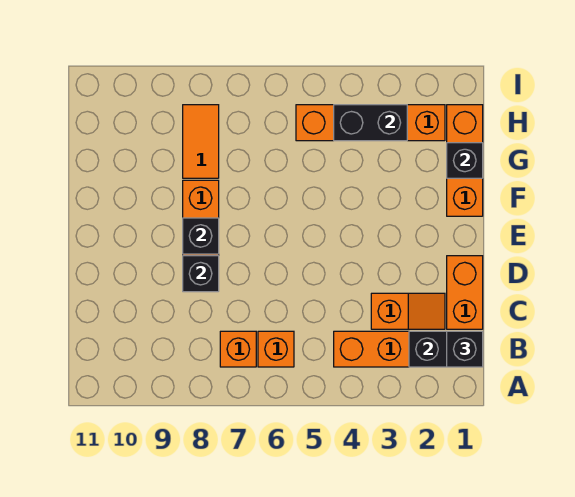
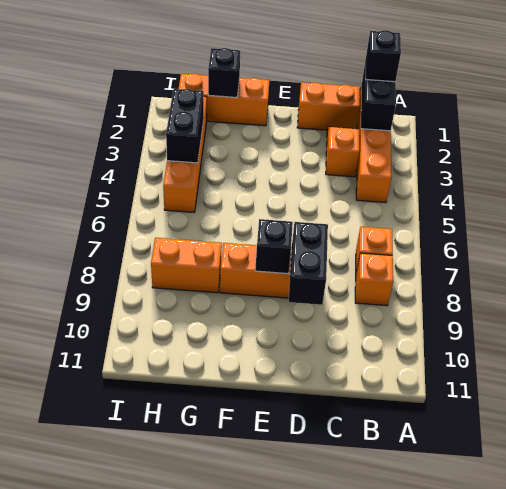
orange brick B6 level 1 -> orange brick B8 level 1
black brick D8 level 2 -> black brick D8:D9 level 2
orange tile G8:H8 level 1 -> orange brick G8:H8 level 1

